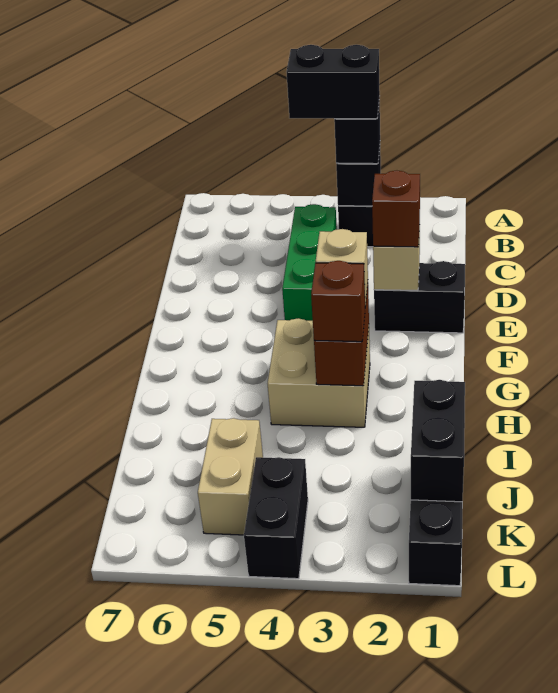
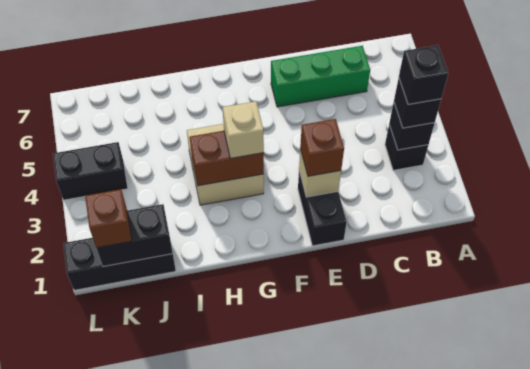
black brick B3:B4 level 4 -> black brick B3 level 4
green brick C4:E4 level 1 -> green brick C6:E6 level 1
brown brick H3 level 3 -> brown brick K1 level 3
tan brick J5:K5 level 1 -> none

